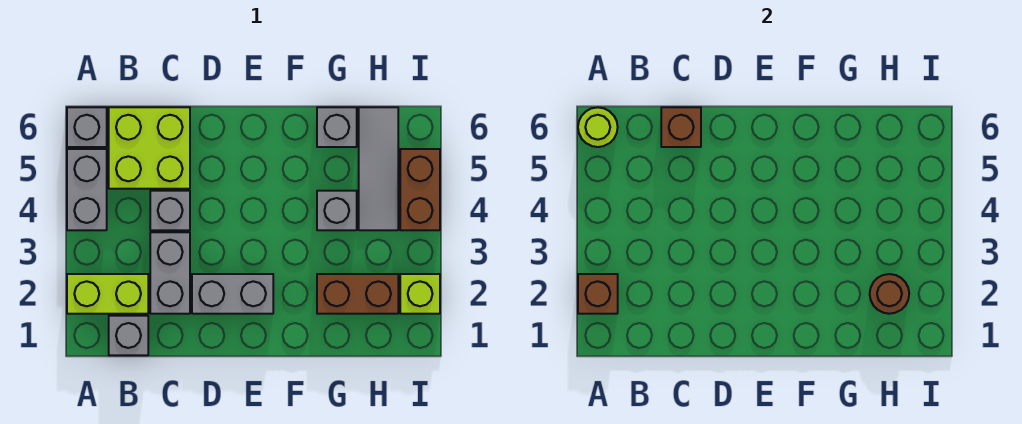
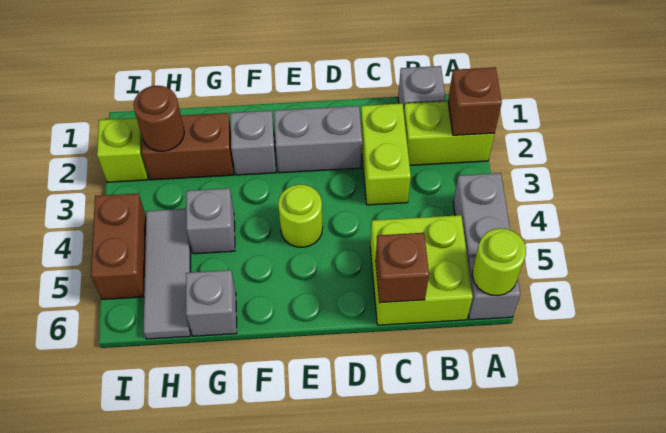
grey brick C2:C3 level 1 -> lime brick C2:C3 level 1
grey brick C4 level 1 -> grey brick F2 level 1
none -> lime round brick E4 level 1

